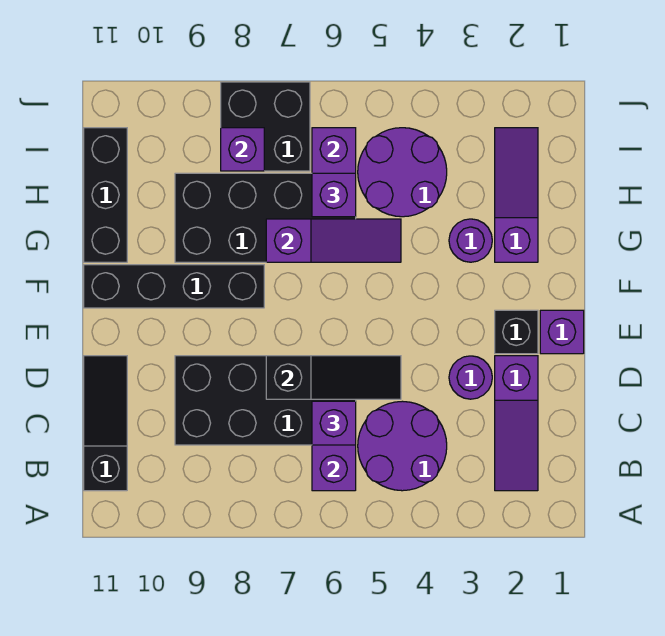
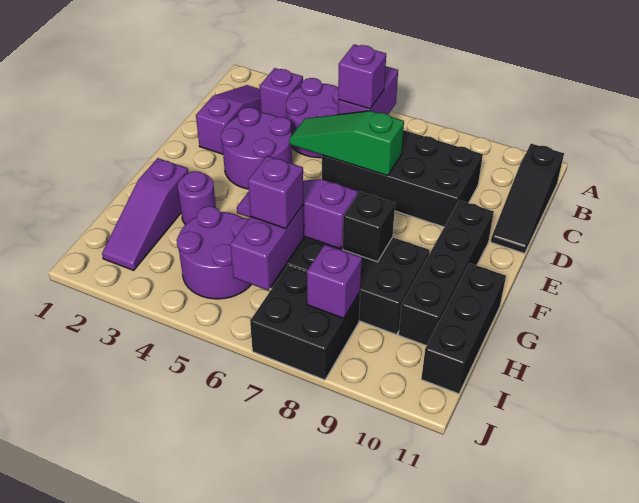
purple round brick D3 level 1 -> purple round brick D3:E4 level 1
black slope D5:D7 level 2 top 7 -> green slope D5:D7 level 2 top 7
purple brick E1 level 1 -> purple brick B3 level 1
black brick E2 level 1 -> black brick G8 level 2
black brick F8:F11 level 1 -> black brick E10:H10 level 1

